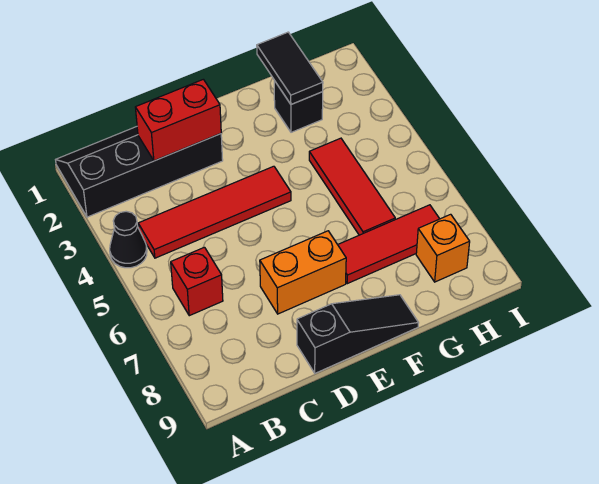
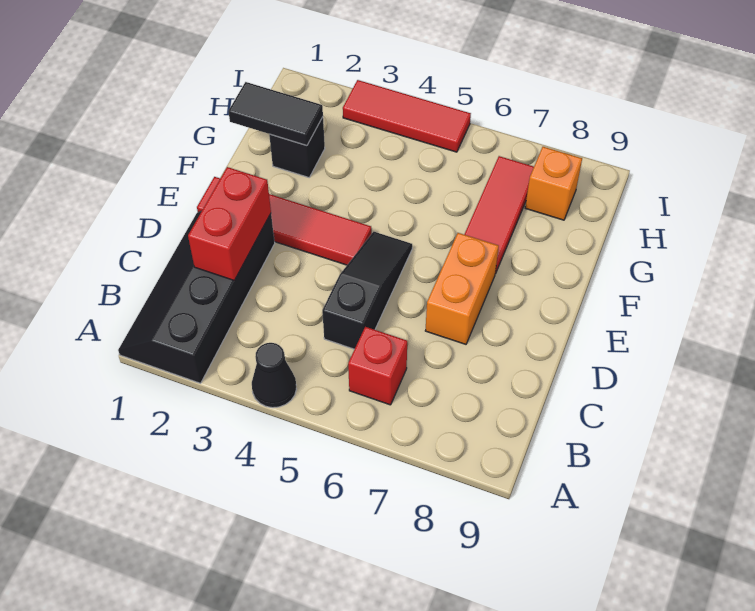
red tile B4:E4 level 1 -> red tile E1:E4 level 1
black slope D9:F9 level 1 top D -> black slope C5:E5 level 1 top C
red tile G4:G6 level 1 -> red tile I3:I5 level 1

